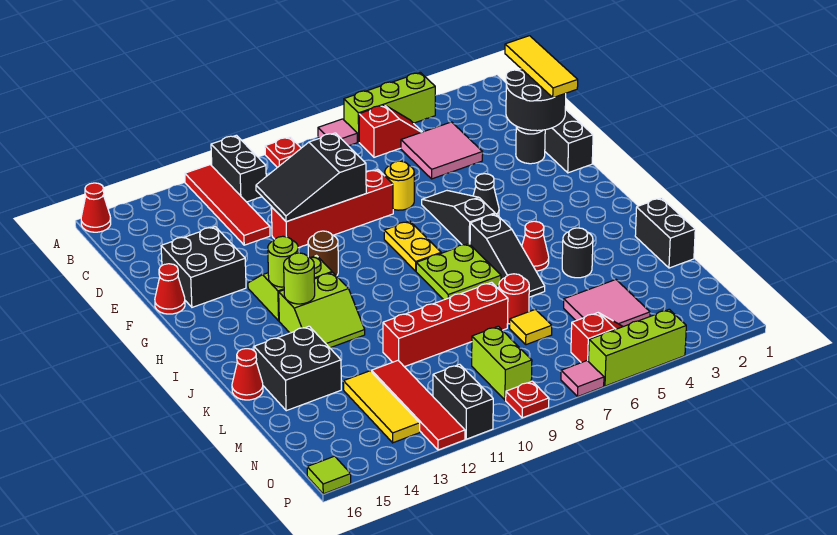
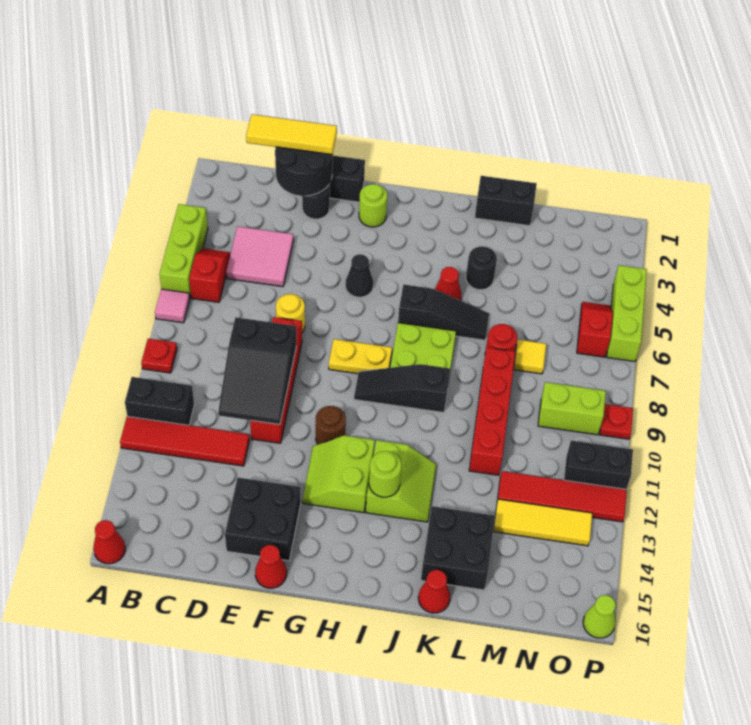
black slope F6:H6 level 1 top H -> black slope H9:J9 level 1 top J
lime round brick H13 level 2 -> lime round brick G2 level 1
pink tile M4:N5 level 1 -> none
pink tile P7 level 1 -> none
lime tile P16 level 1 -> lime cone P16 level 1

